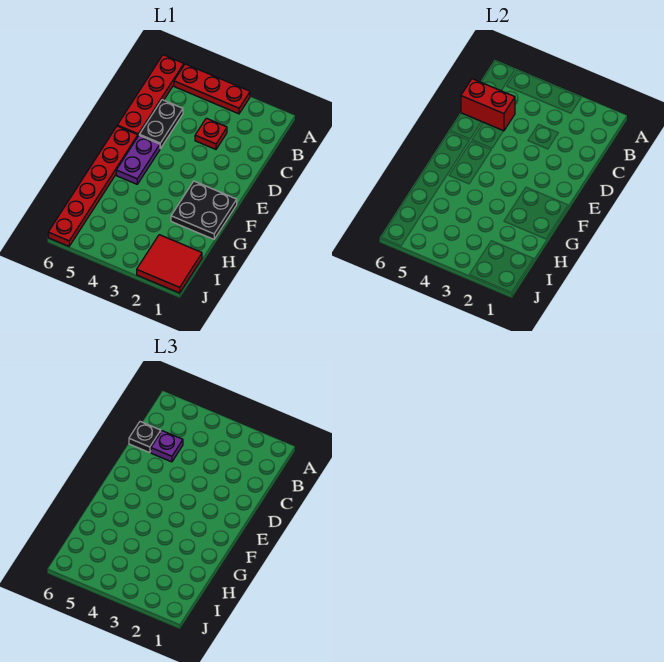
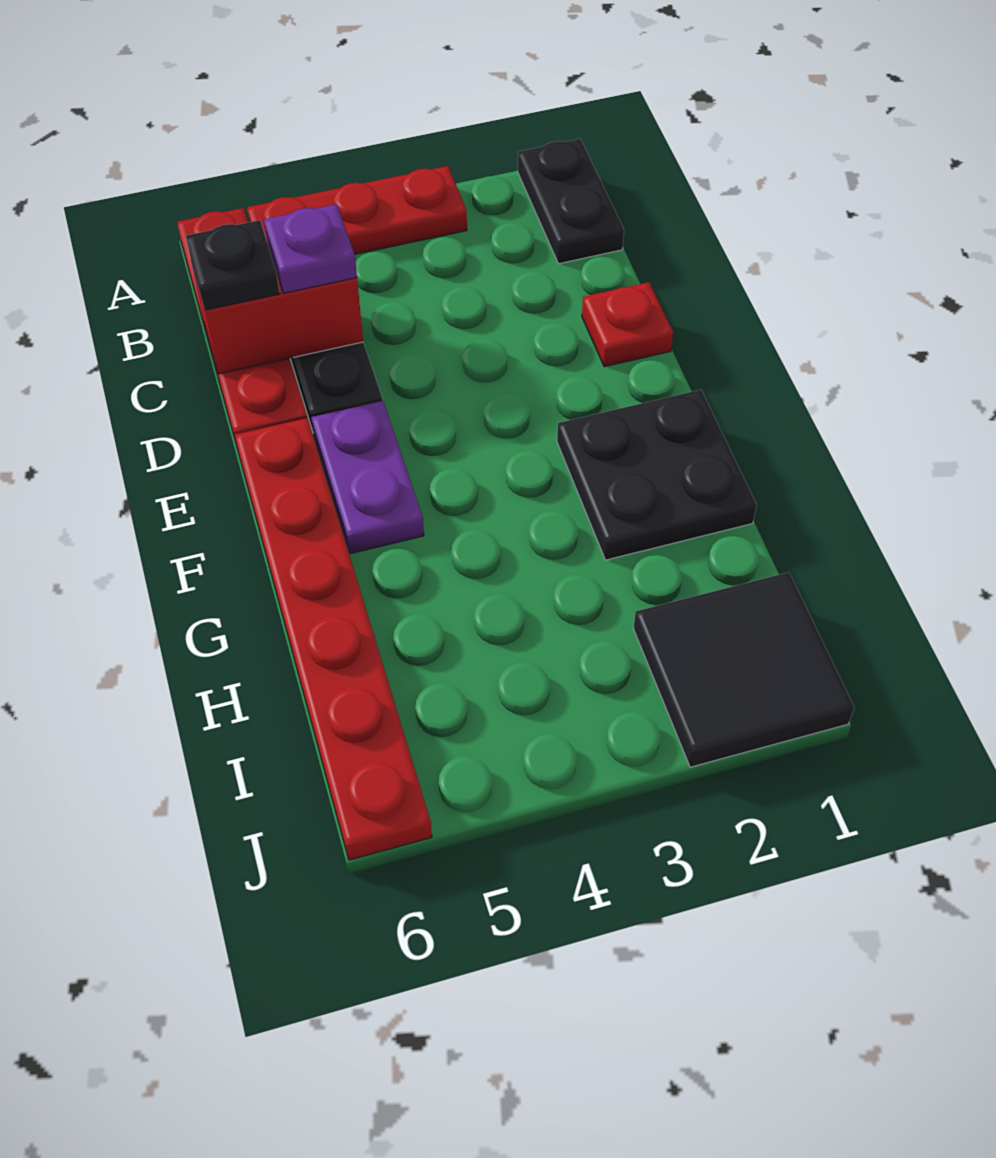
none -> black plate A1:B1 level 1
red plate C3 level 1 -> red plate D1 level 1
red tile I1:J2 level 1 -> black tile I1:J2 level 1

